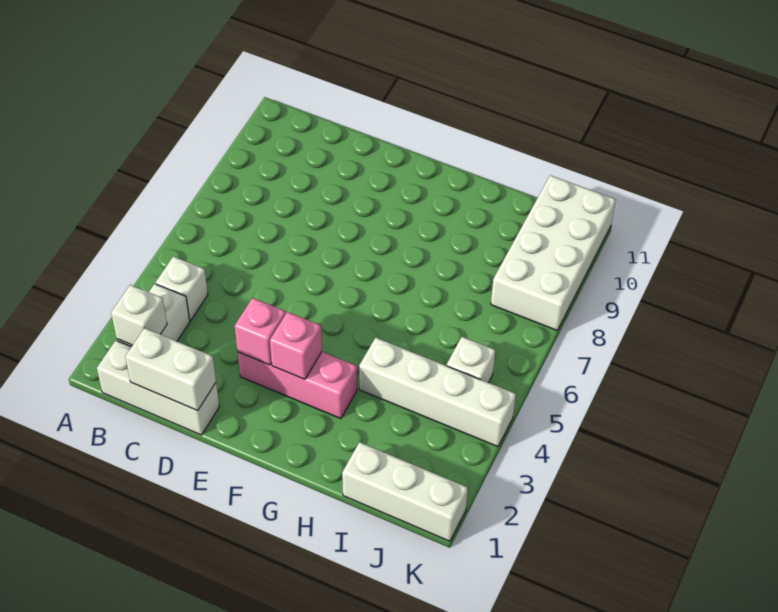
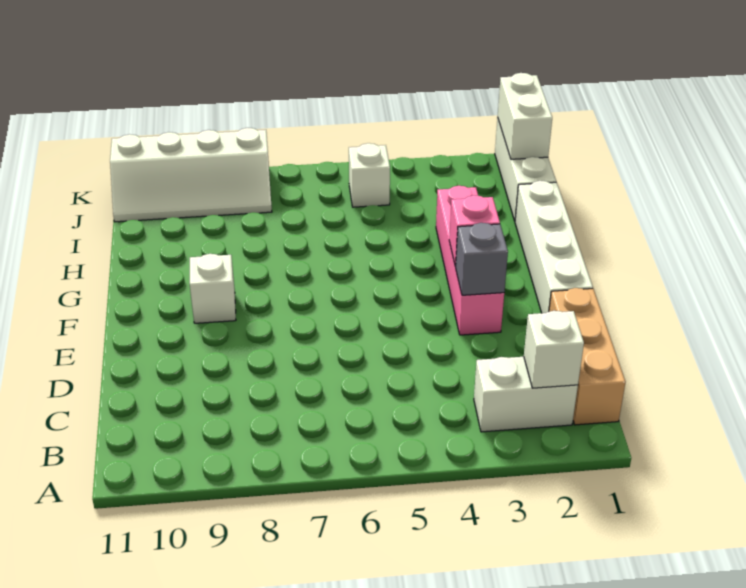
white brick B1:D1 level 1 -> tan brick B1:D1 level 1
white brick B4 level 1 -> white brick F9 level 1
white brick C1:D1 level 2 -> white brick J1:K1 level 2
pink brick E3:G3 level 1 -> pink brick E3:H3 level 1
pink brick E3 level 2 -> grey brick E3 level 2
white brick H4:K4 level 1 -> white brick E1:H1 level 1
white brick J8:K11 level 1 -> white slope J8:K11 level 1 top K

